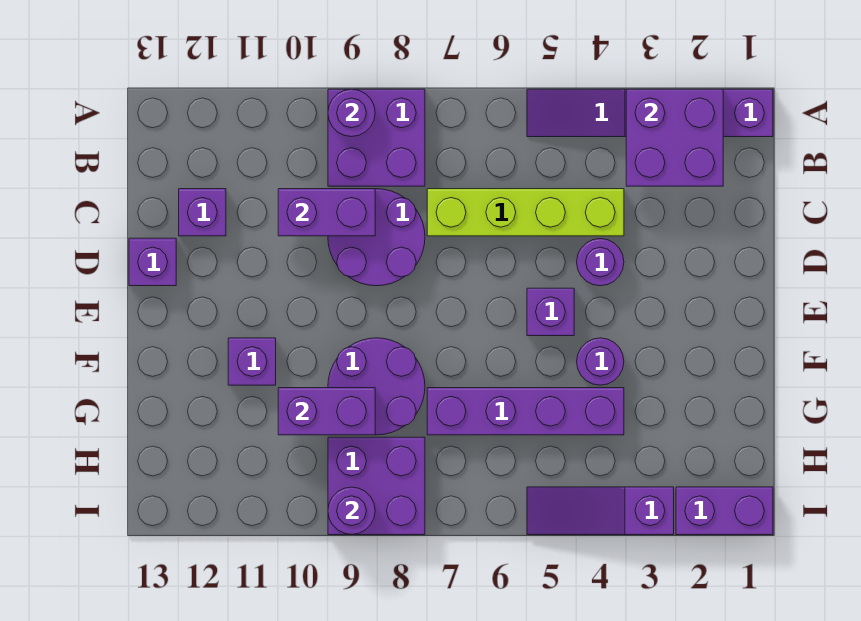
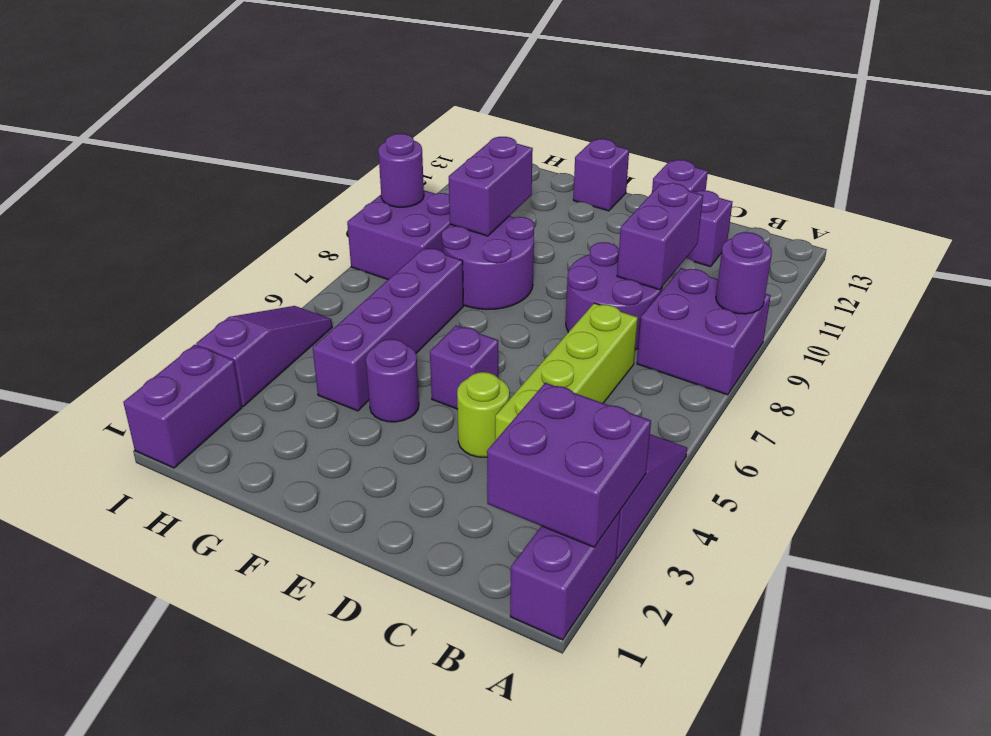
purple round brick D4 level 1 -> lime round brick D4 level 1
purple brick F11 level 1 -> purple brick F13 level 1

